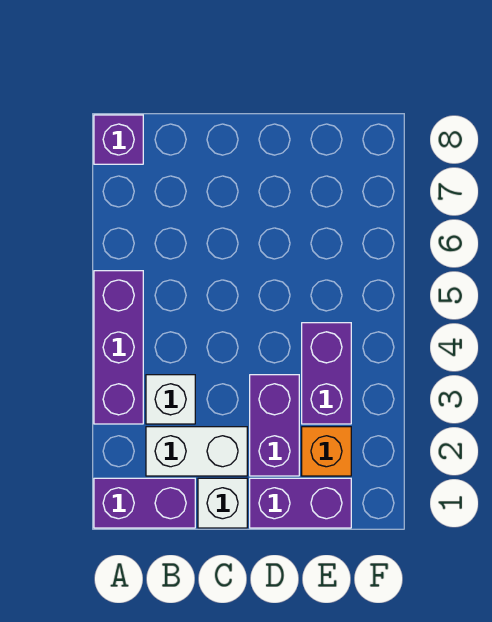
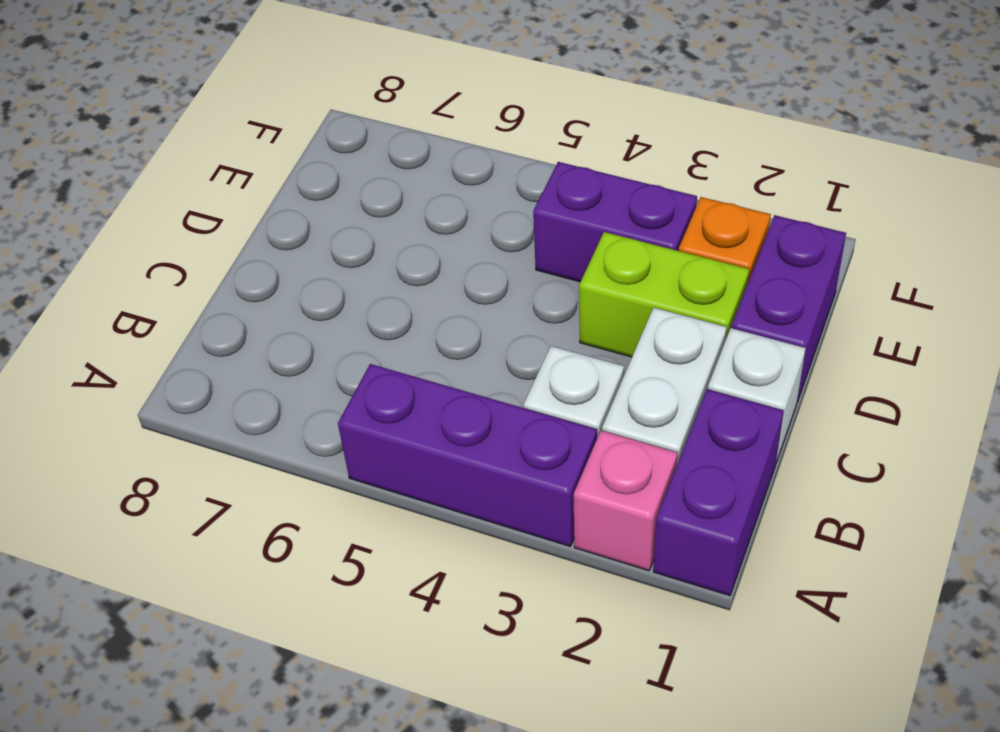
none -> pink brick A2 level 1
purple brick A8 level 1 -> none
purple brick D2:D3 level 1 -> lime brick D2:D3 level 1

